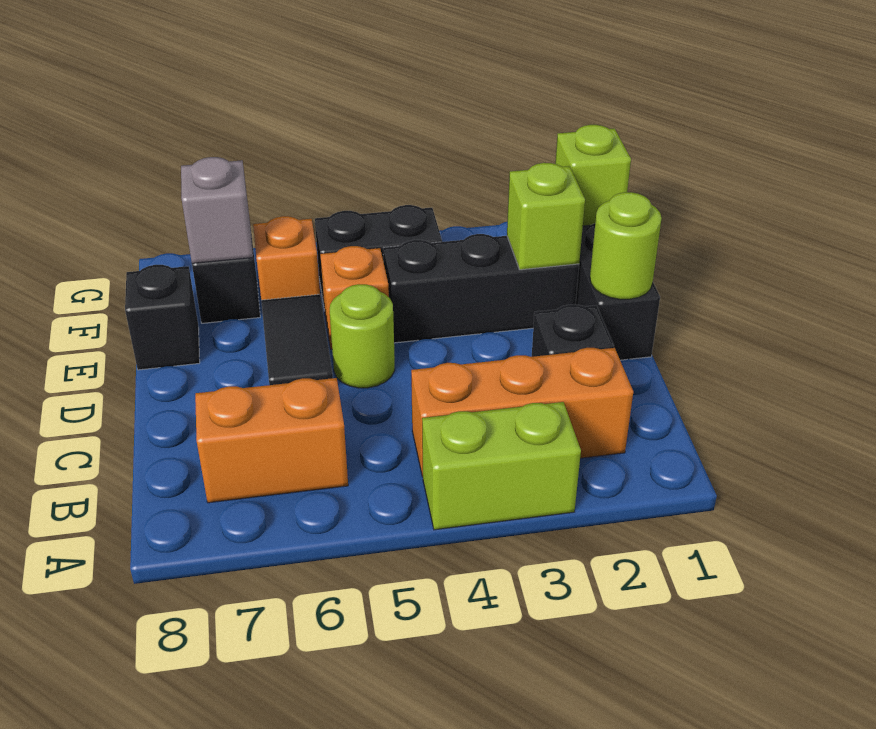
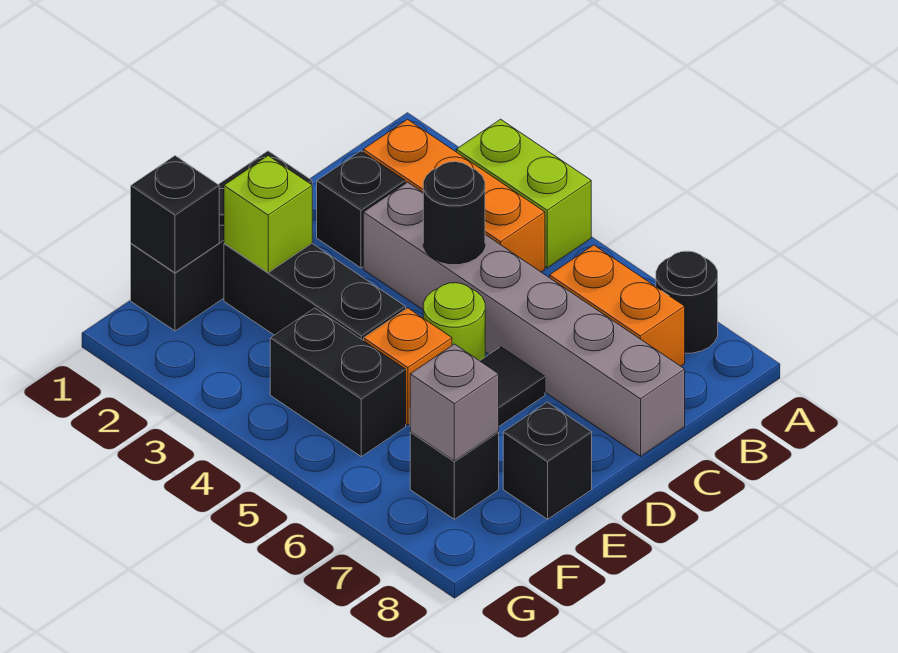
none -> black round brick A7 level 1
none -> grey brick C3:C8 level 1
none -> black round brick C4 level 2
lime round brick D1 level 2 -> none
lime brick F1 level 2 -> black brick F1 level 2
orange brick F6 level 1 -> none

